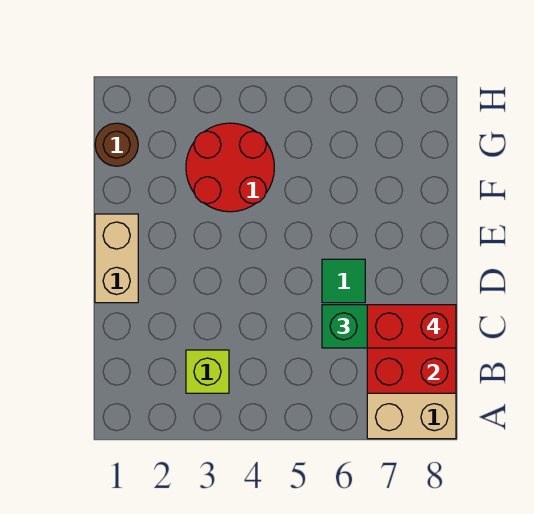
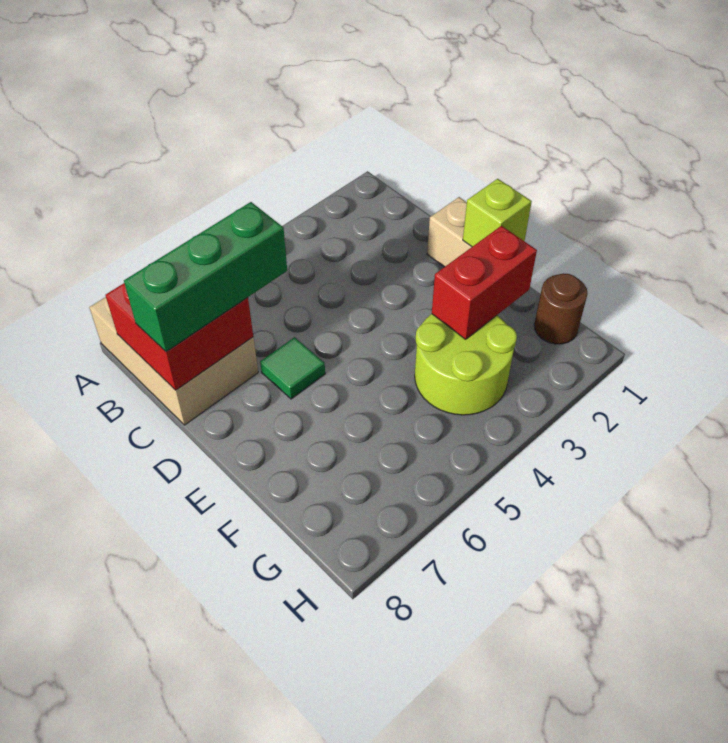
lime brick B3 level 1 -> lime brick E1 level 2
red brick C7:C8 level 4 -> red brick F2:F3 level 2
red round brick F3:G4 level 1 -> lime round brick F3:G4 level 1

